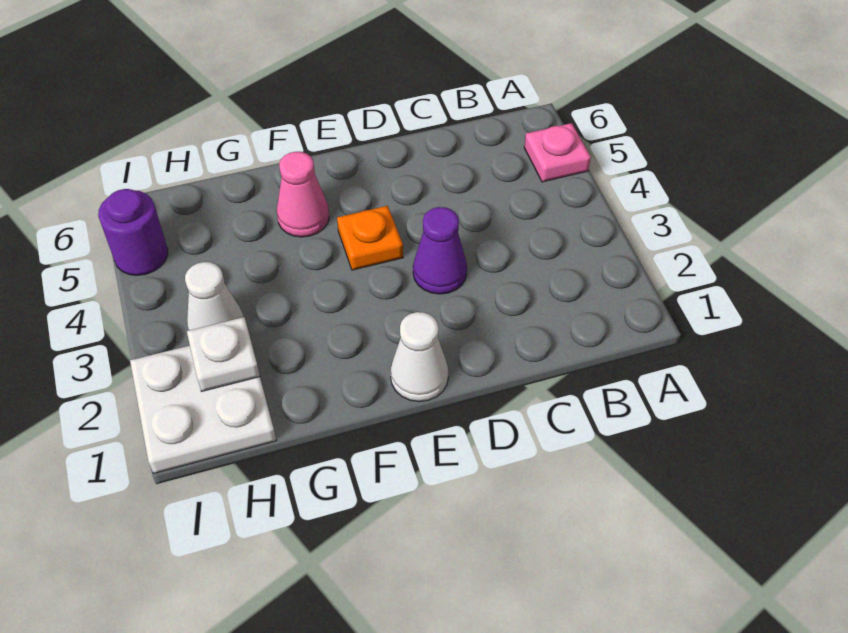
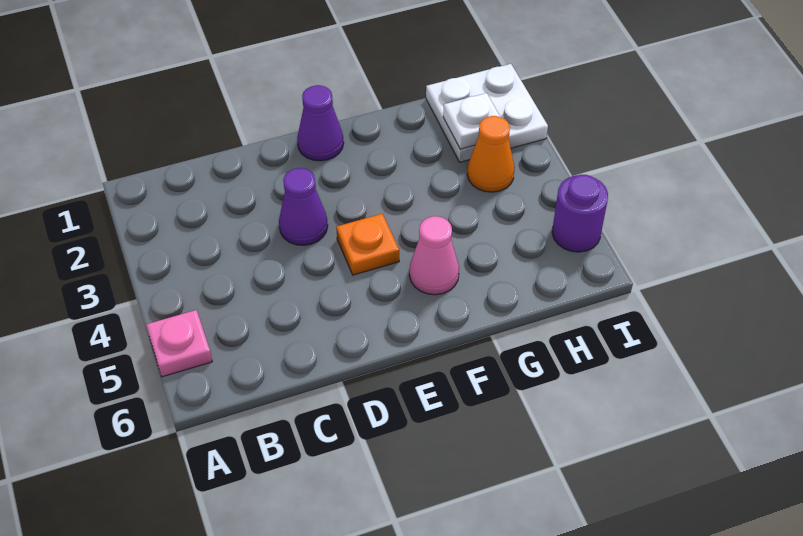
white cone E1 level 1 -> purple cone E1 level 1
white cone H3 level 1 -> orange cone H3 level 1

